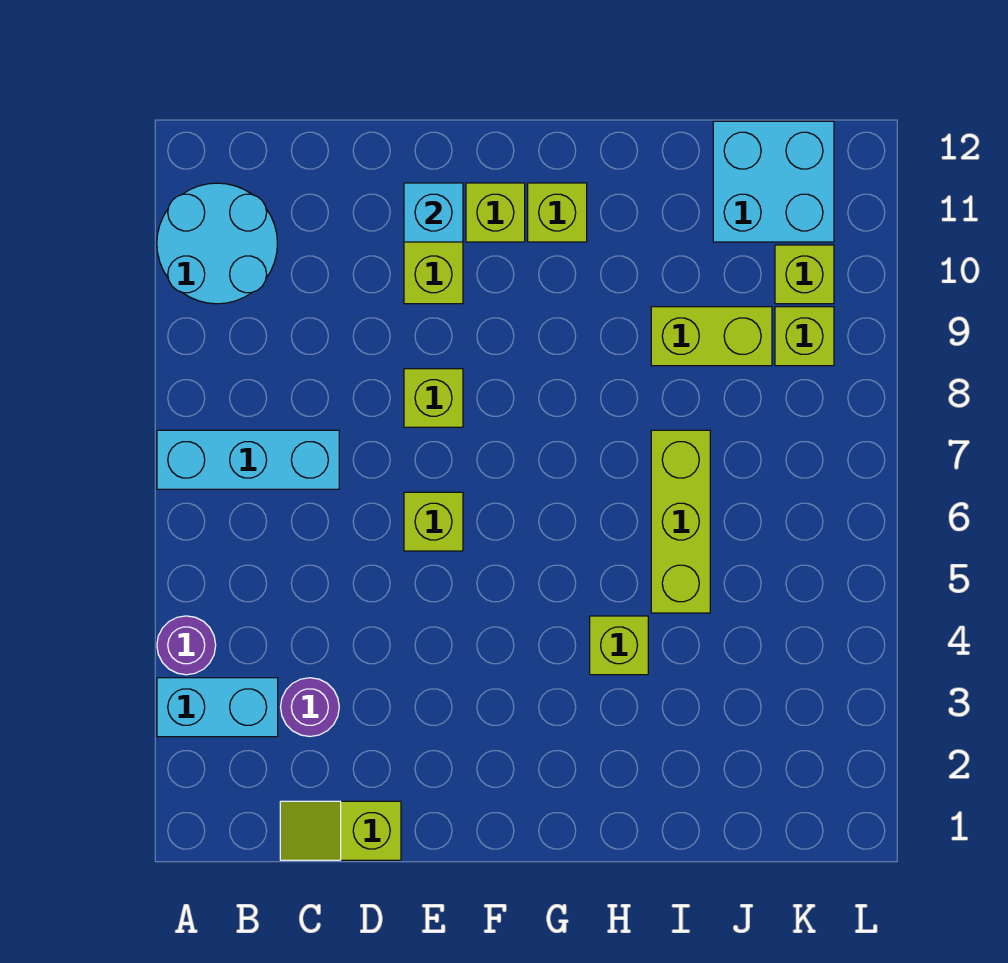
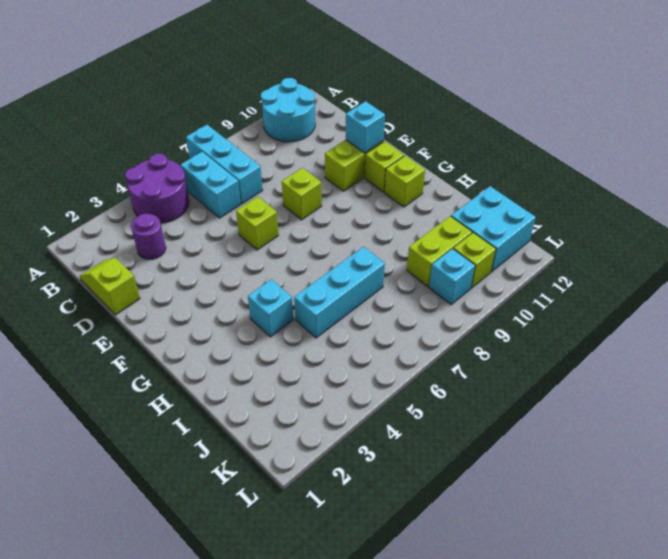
cyan brick A3:B3 level 1 -> cyan brick B6:C6 level 1
purple round brick A4 level 1 -> purple round brick A4:B5 level 1
lime brick H4 level 1 -> cyan brick H4 level 1
lime brick I5:I7 level 1 -> cyan brick I5:I7 level 1
lime brick I9:J9 level 1 -> lime brick J9:J10 level 1
lime brick K9 level 1 -> cyan brick K9 level 1

